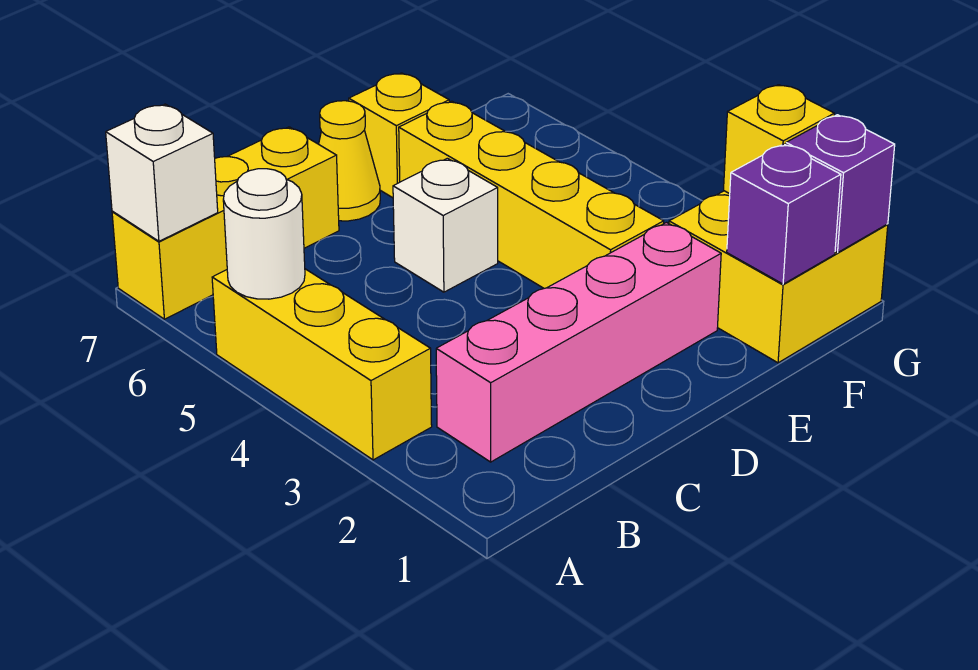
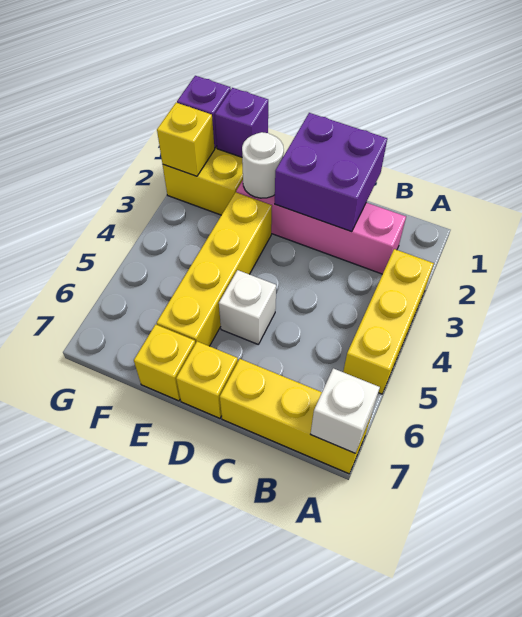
white round brick A5 level 2 -> white round brick E2 level 2
none -> purple brick C1:D2 level 2
yellow cone D7 level 1 -> yellow brick D7 level 1

